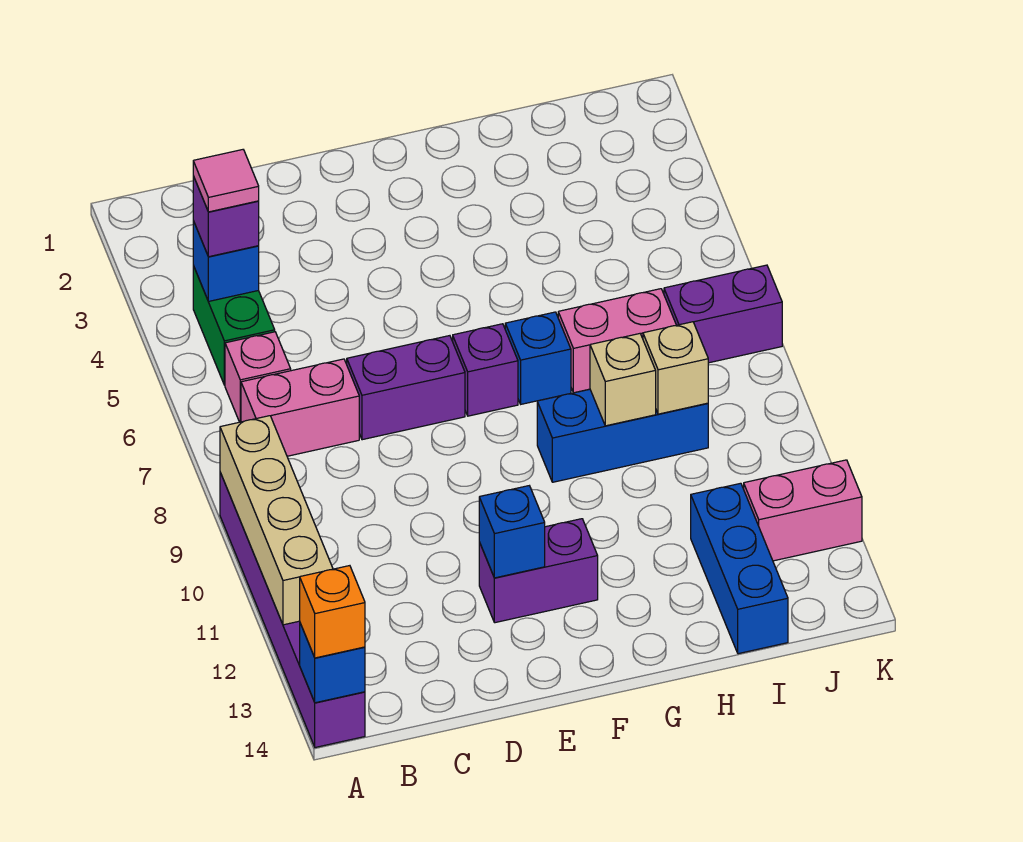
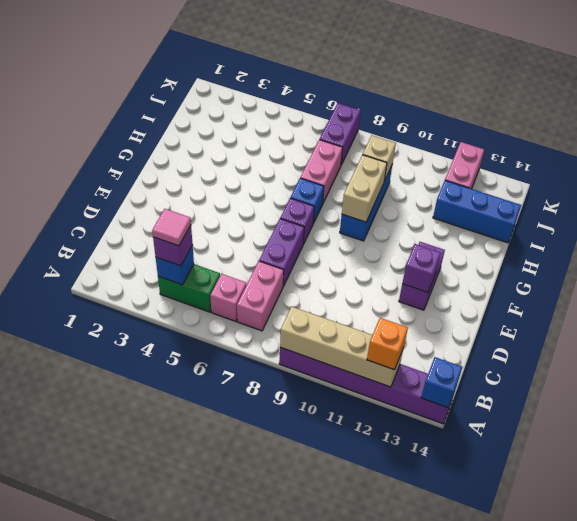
orange brick A14 level 3 -> orange brick A12 level 3
blue brick E12 level 2 -> purple brick E12 level 2
tan brick H9 level 2 -> tan brick G9:H9 level 2

